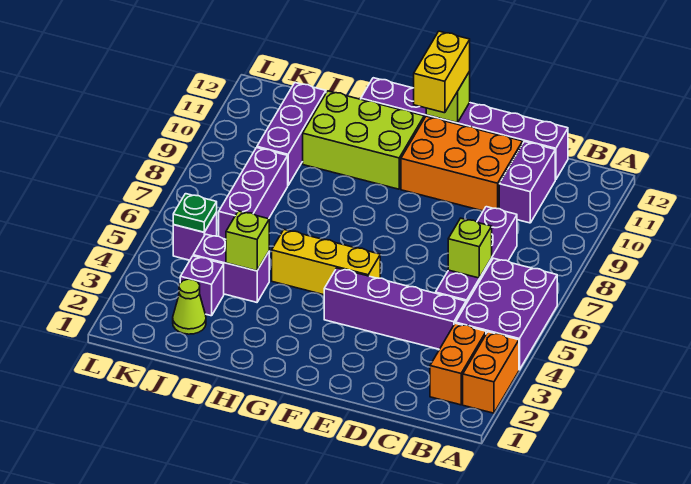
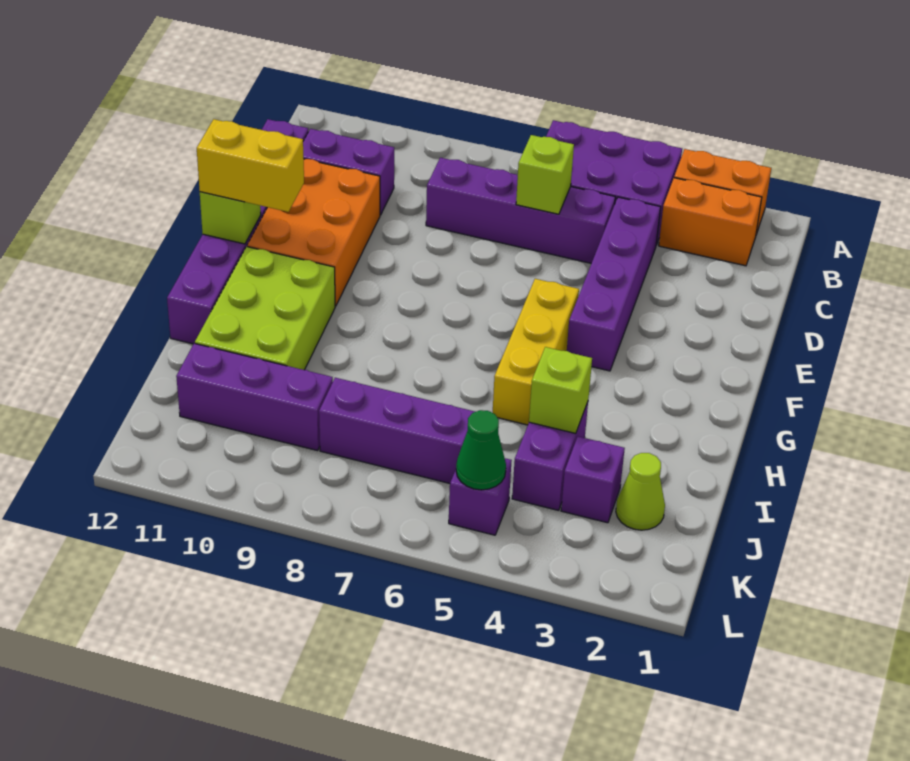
green plate K5 level 2 -> green cone K5 level 2

